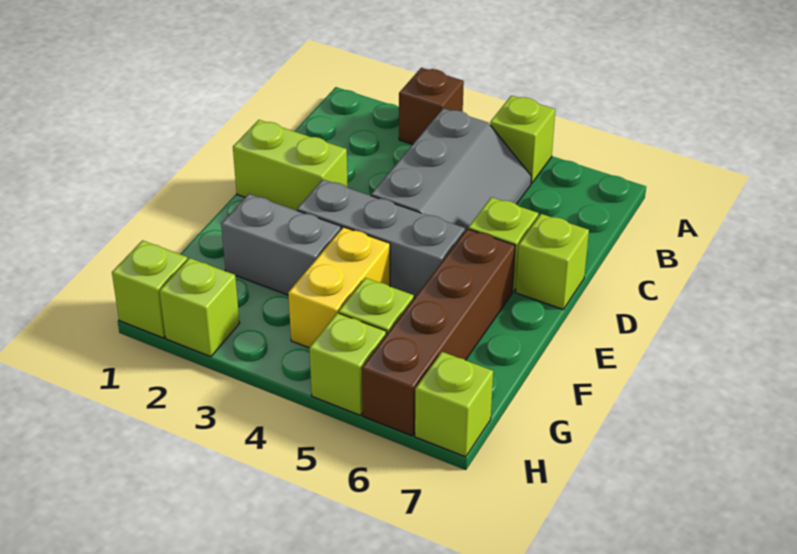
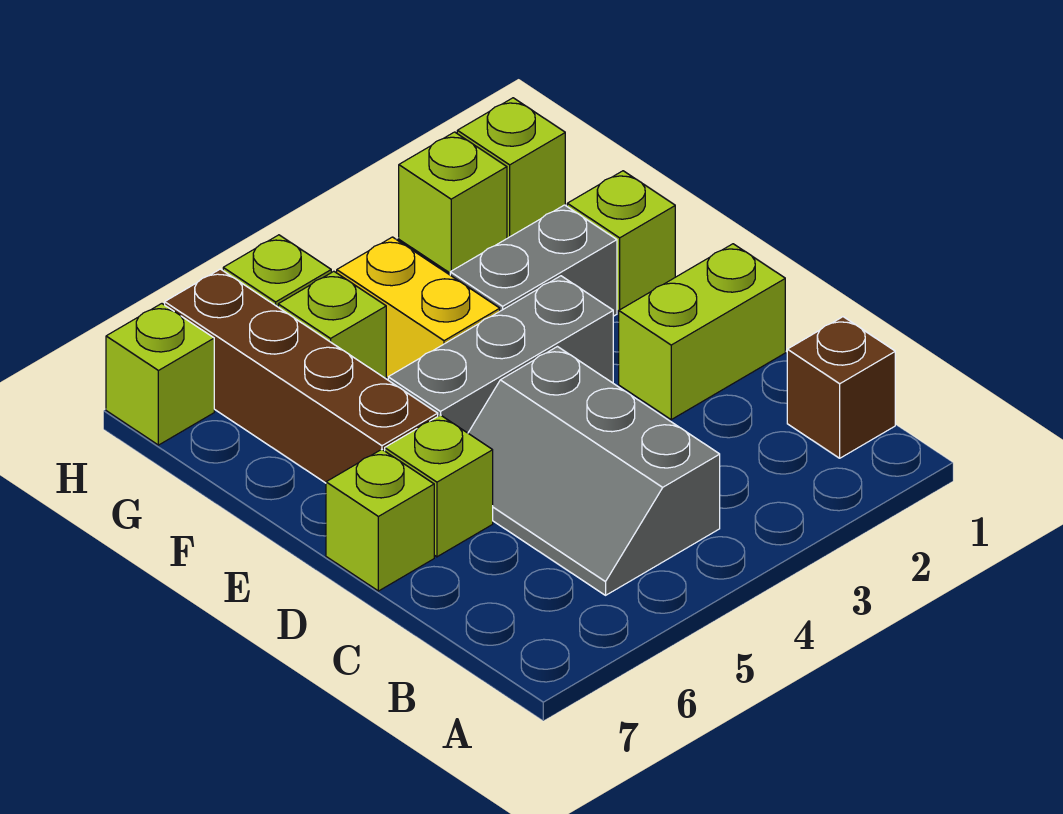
brown brick A3 level 1 -> brown brick B1 level 1
lime brick A5 level 1 -> lime brick F1 level 1

